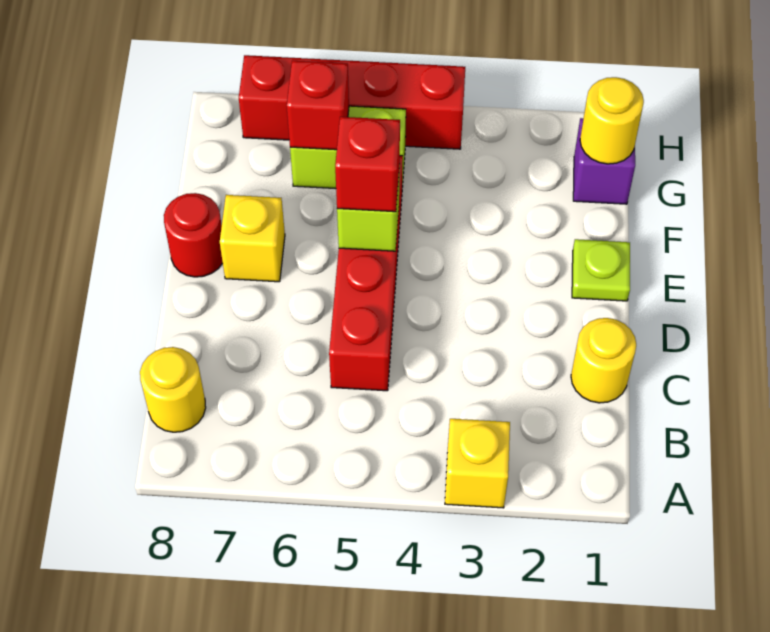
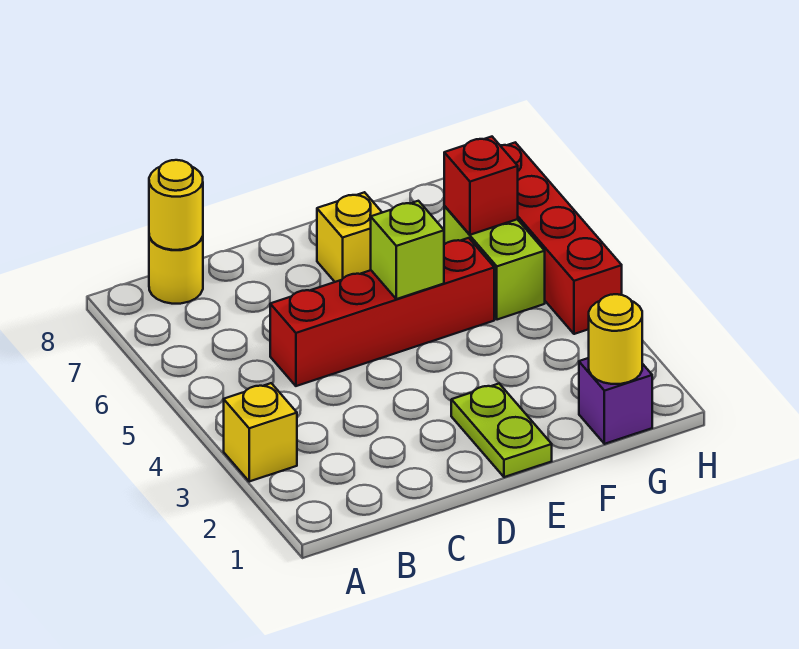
yellow round brick C1 level 1 -> yellow round brick B8 level 2
lime plate E1 level 1 -> lime plate E1:E2 level 1
red brick E5 level 3 -> none
red round brick E8 level 1 -> none

